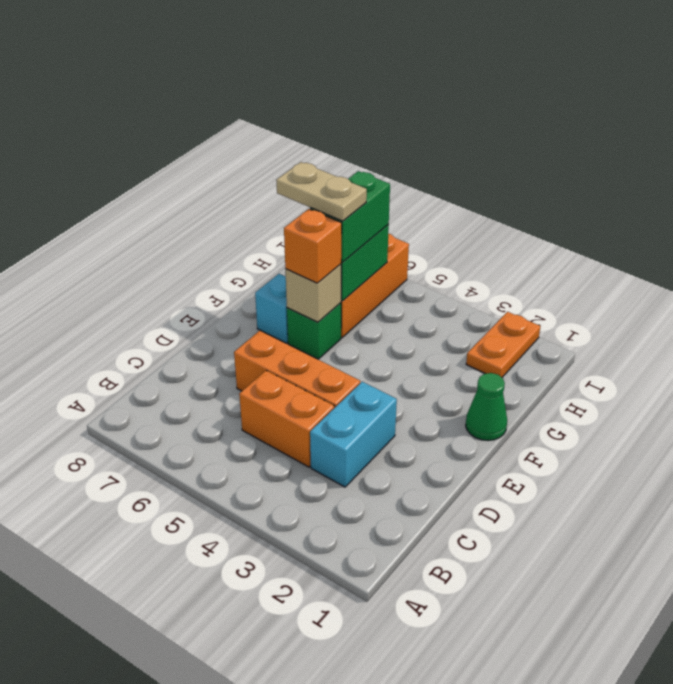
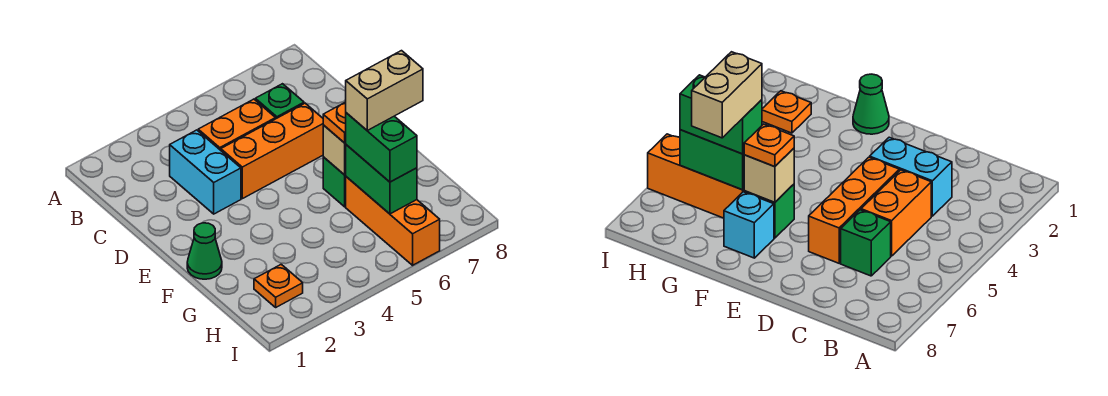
none -> green brick C6 level 1
orange brick F6 level 3 -> orange plate F6 level 3
tan plate G6:G7 level 4 -> tan brick G6:G7 level 4
orange plate H2:I2 level 1 -> orange plate H2 level 1

